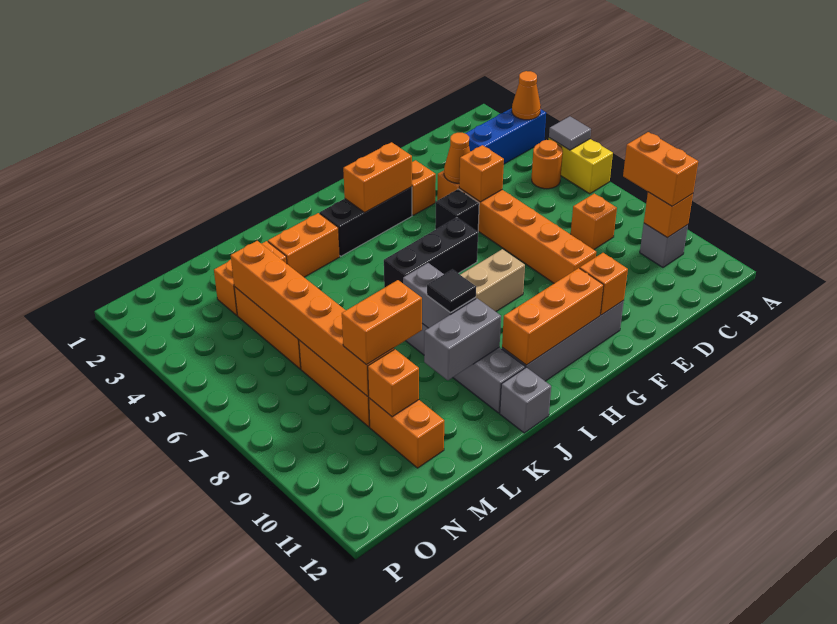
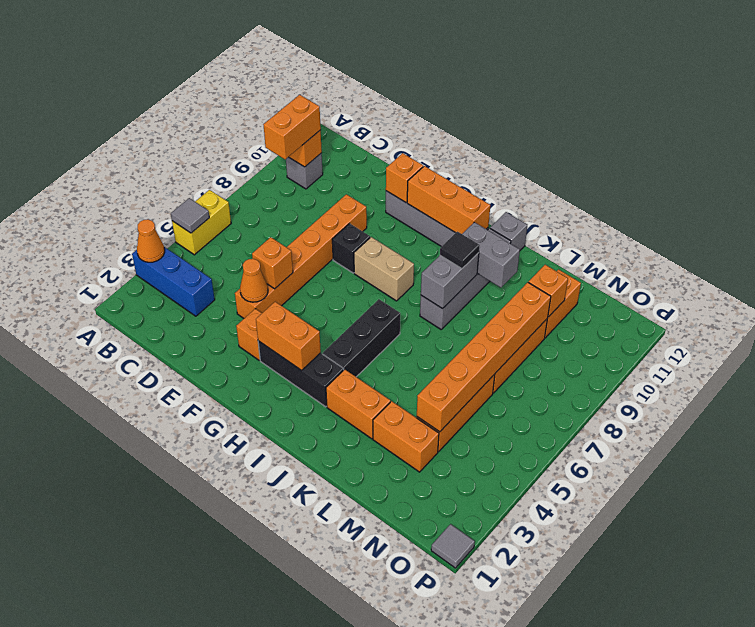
orange round brick B5 level 1 -> none
orange brick C8 level 1 -> none
black brick F5 level 1 -> black brick F8 level 1
black brick G6:I6 level 1 -> black brick I4:I6 level 1
orange brick L9:M9 level 3 -> none
none -> grey tile P1 level 1

